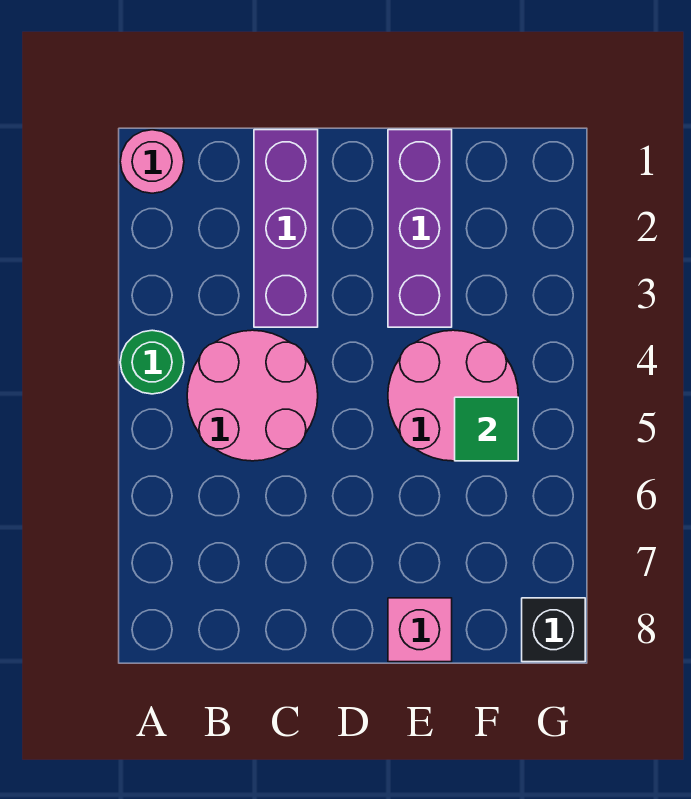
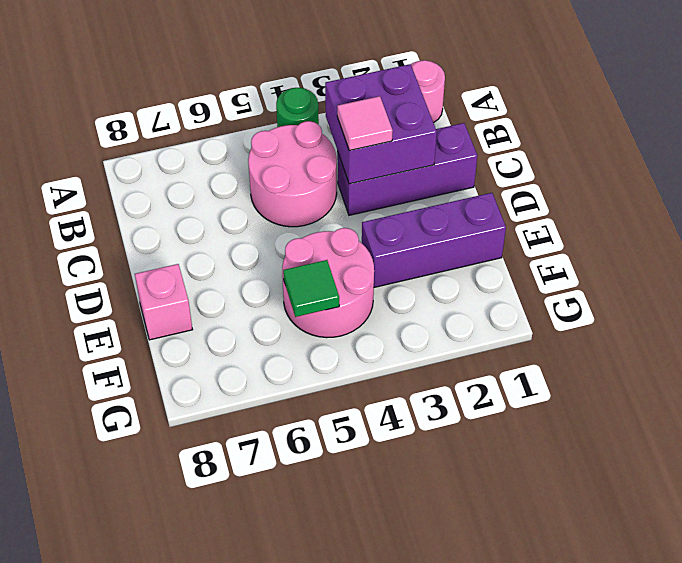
none -> purple brick B2:C3 level 2
none -> pink tile C3 level 3
black brick G8 level 1 -> none

